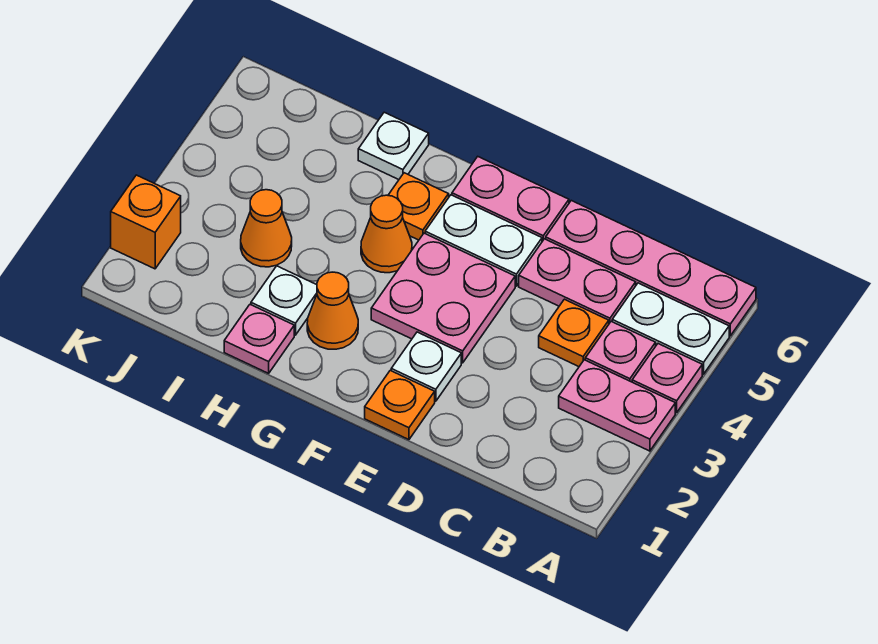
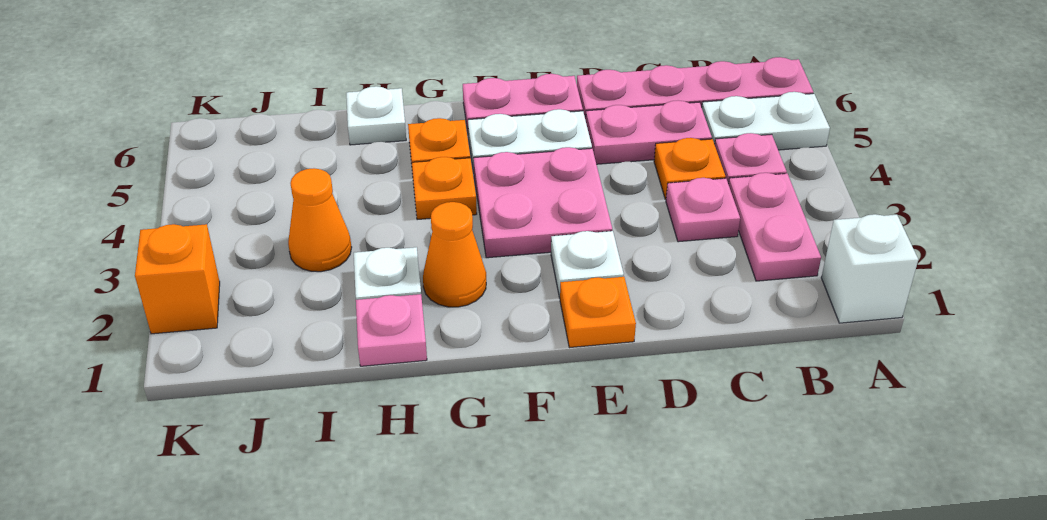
none -> white brick A1 level 1
pink plate A3:B3 level 1 -> pink plate B2:B3 level 1
pink plate A4 level 1 -> pink plate C3 level 1
orange cone G4 level 1 -> orange plate G4 level 1

